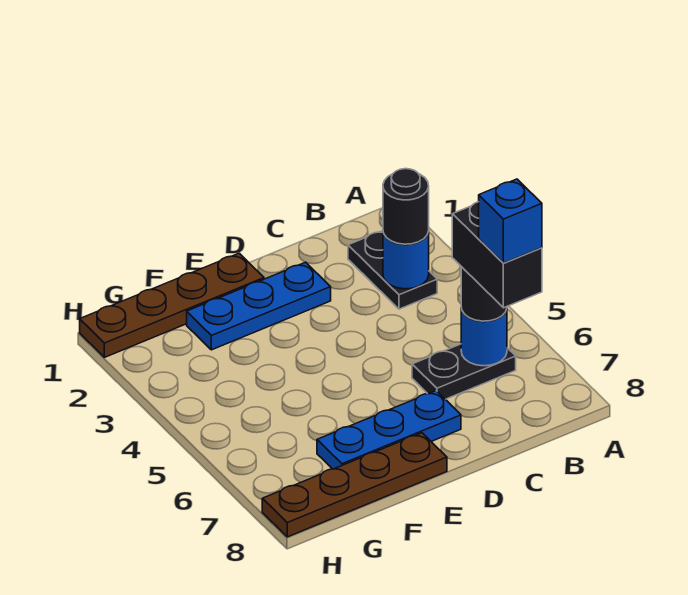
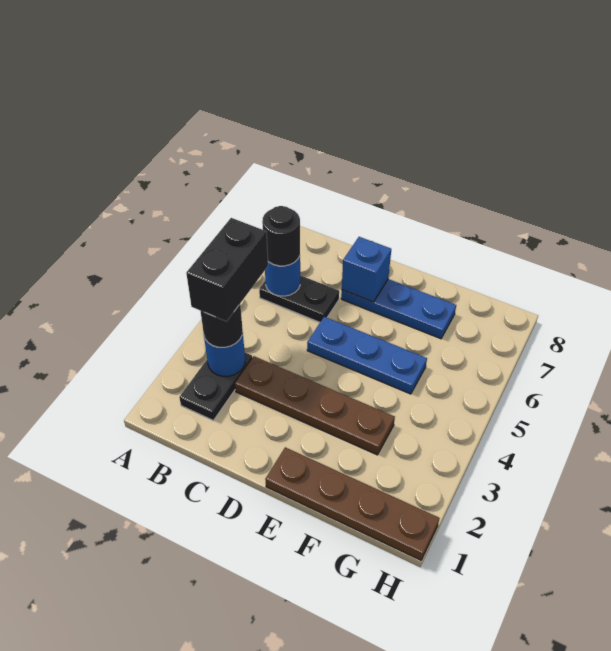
black brick B6:B7 level 4 -> black brick B3:B4 level 4
blue brick B7 level 5 -> blue brick D7 level 2
blue plate D2:F2 level 1 -> blue plate D5:F5 level 1
brown plate E8:H8 level 1 -> brown plate C3:F3 level 1

